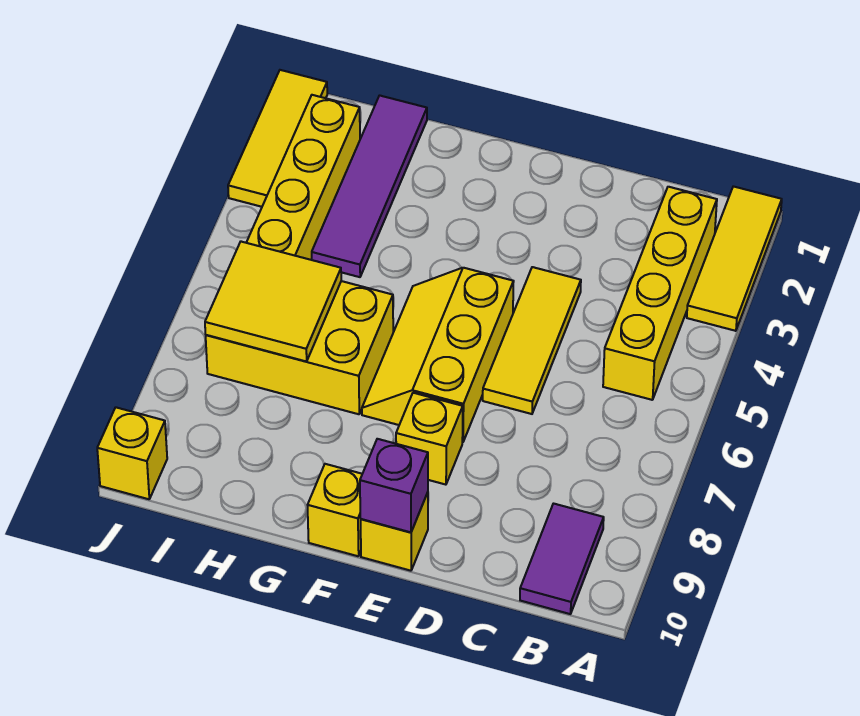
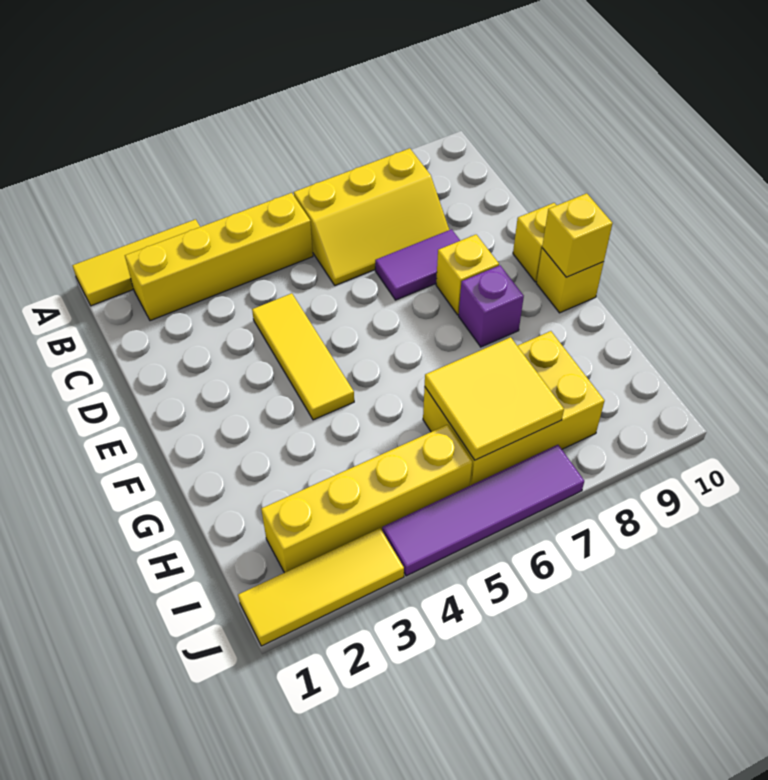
purple tile B9:B10 level 1 -> purple tile D7:D8 level 1
yellow tile D4:D6 level 1 -> yellow tile D4:F4 level 1
yellow slope E5:F7 level 1 top E -> yellow slope B6:C8 level 1 top B
purple brick E10 level 2 -> purple brick F8 level 1
yellow brick G6:I7 level 1 -> yellow brick H6:I8 level 1
purple tile H1:H4 level 1 -> purple tile J4:J7 level 1
yellow brick J10 level 1 -> yellow brick F10 level 2

